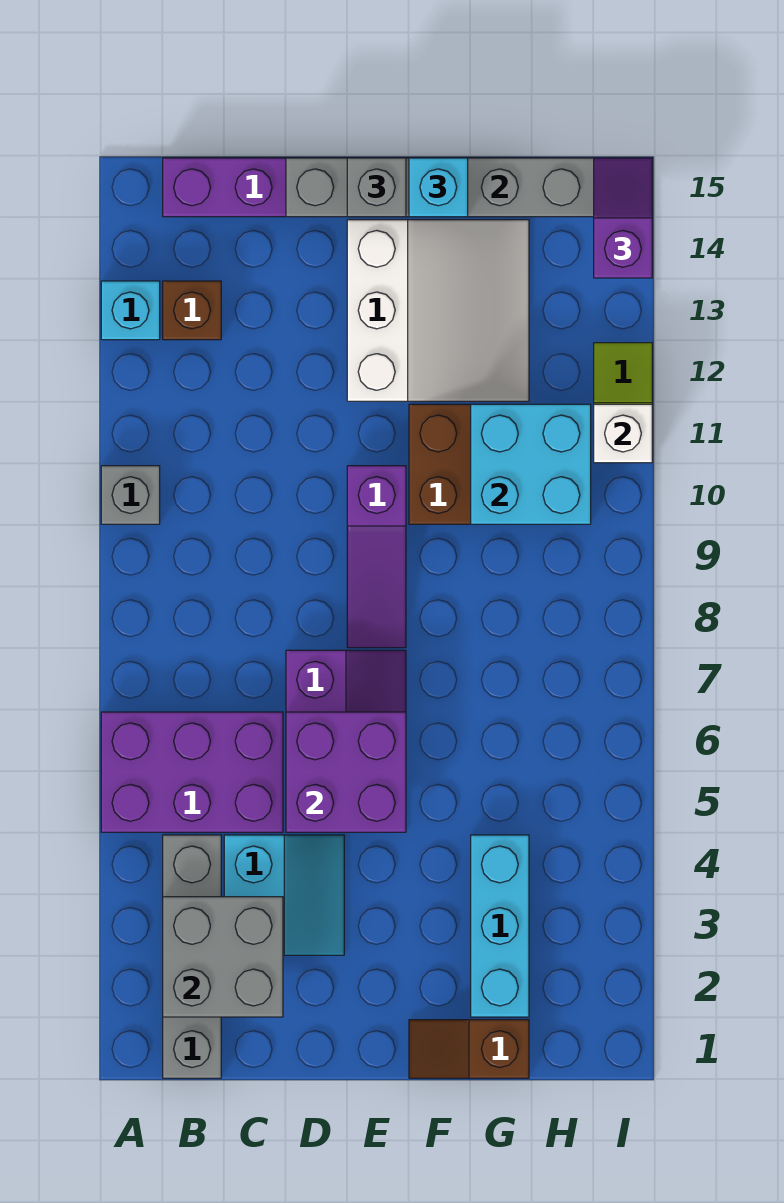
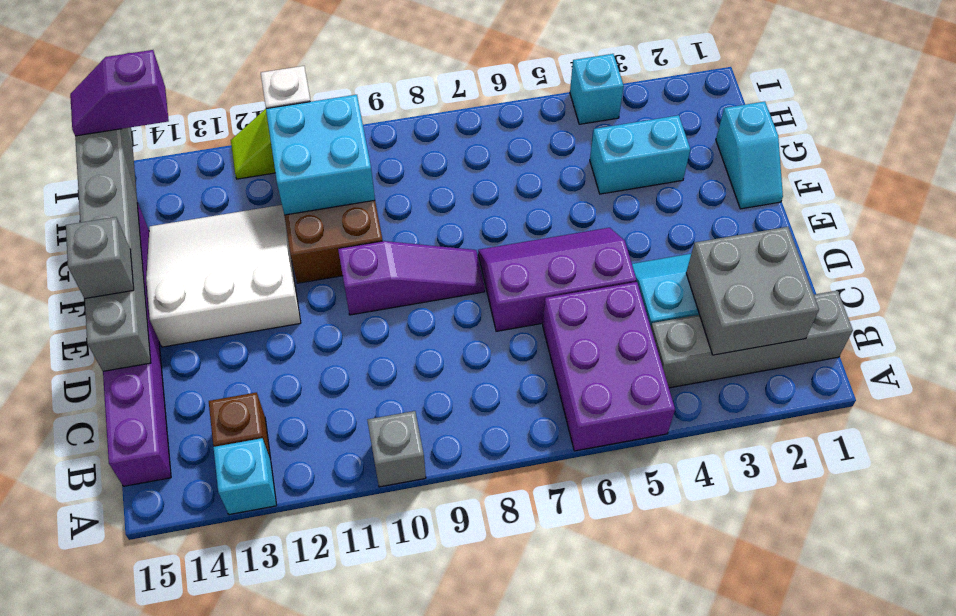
purple brick D5:E6 level 2 -> none
brown slope F1:G1 level 1 top G -> cyan slope F1:G1 level 1 top G
cyan brick F15 level 3 -> cyan brick I4 level 1
cyan brick G2:G4 level 1 -> cyan brick G3:G4 level 1

